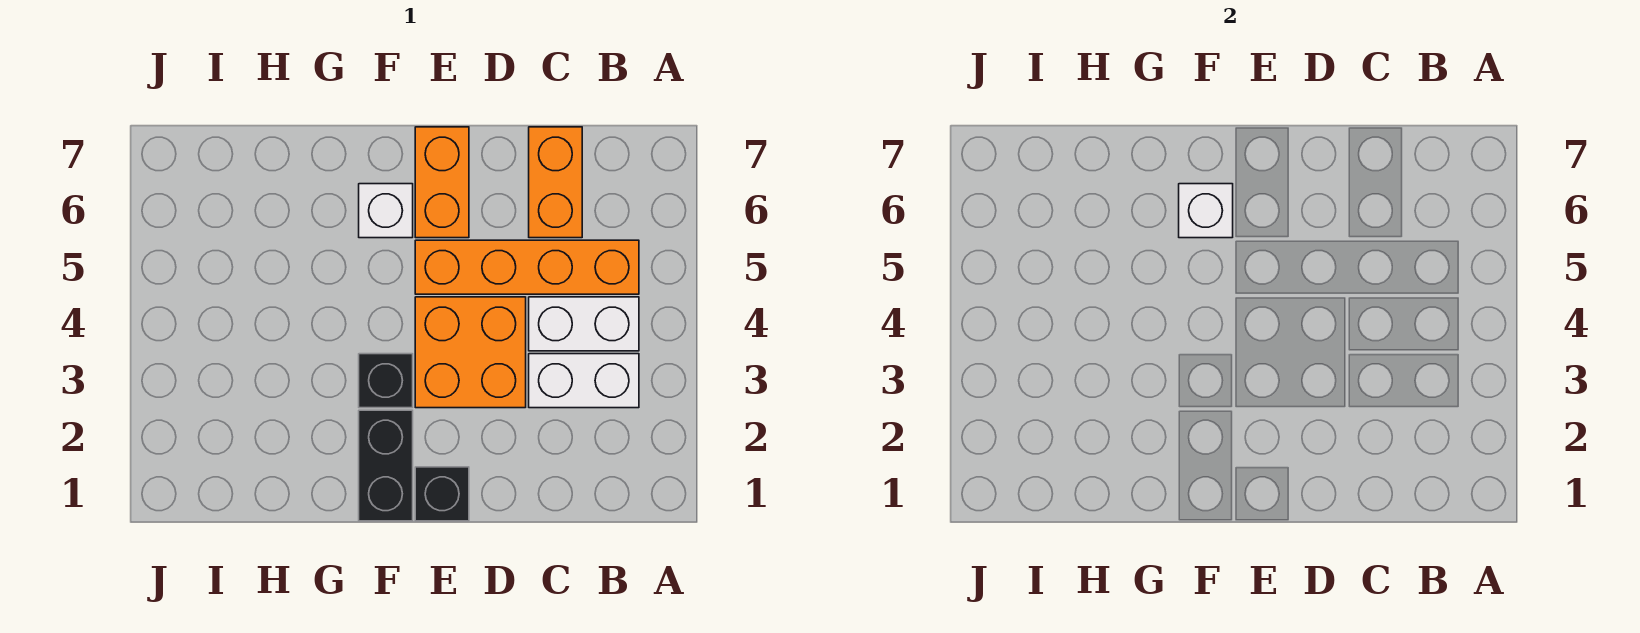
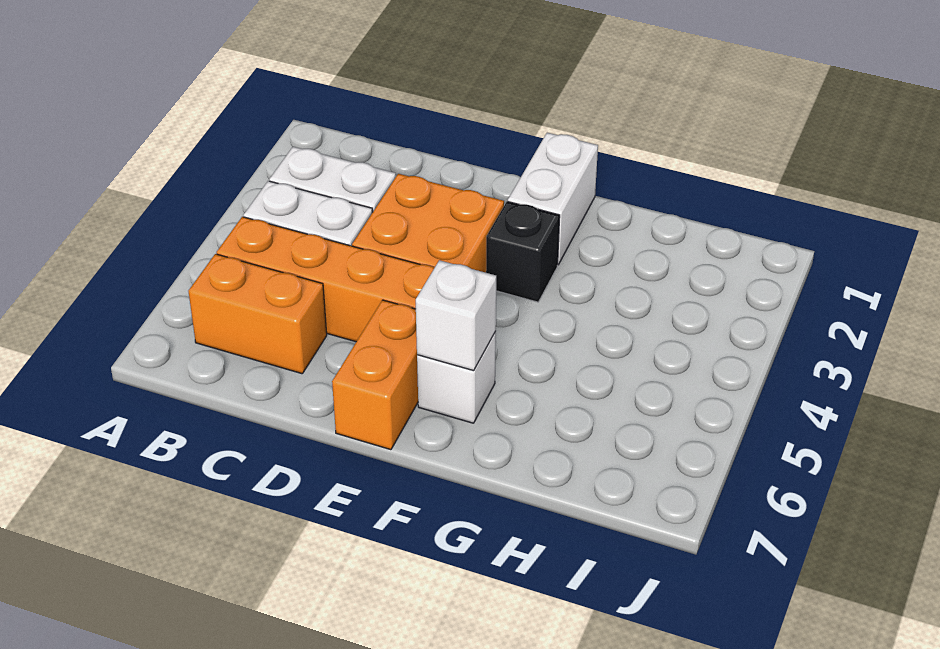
orange brick C6:C7 level 1 -> orange brick B6:C6 level 1
black brick E1 level 1 -> none
black brick F1:F2 level 1 -> white brick F1:F2 level 1

